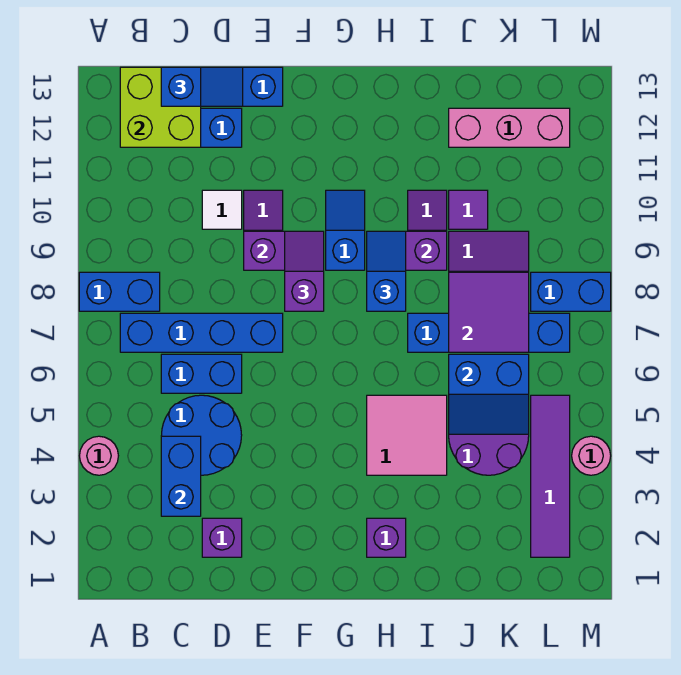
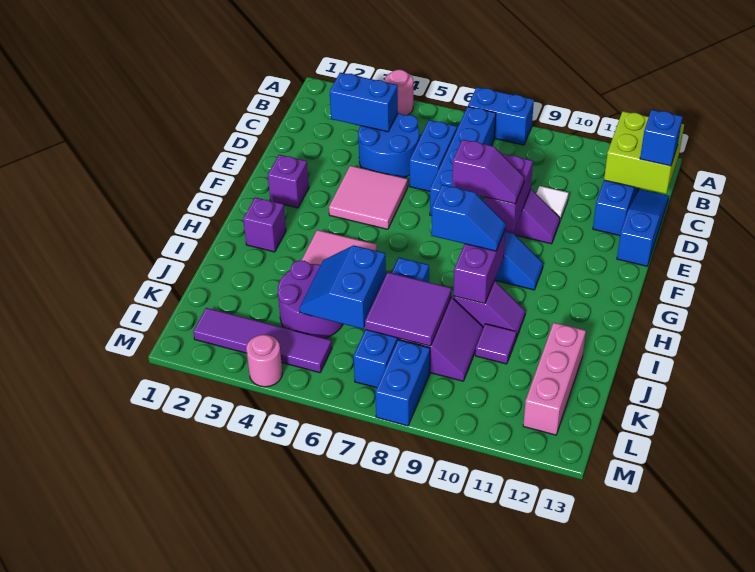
blue brick A8:B8 level 1 -> blue brick A7:A8 level 1
purple brick D2 level 1 -> purple brick F2 level 1
none -> pink tile E4:F5 level 1

